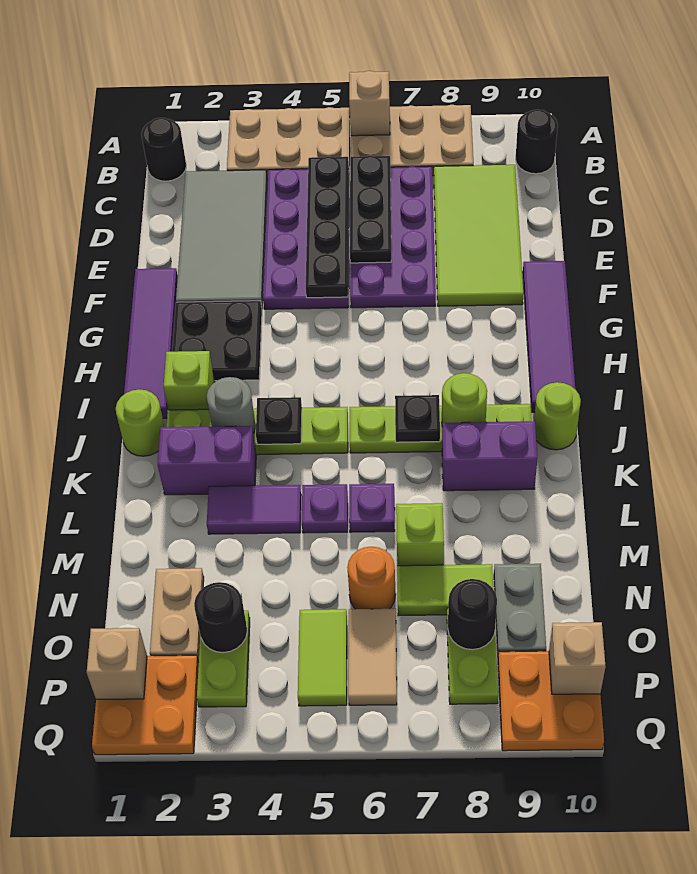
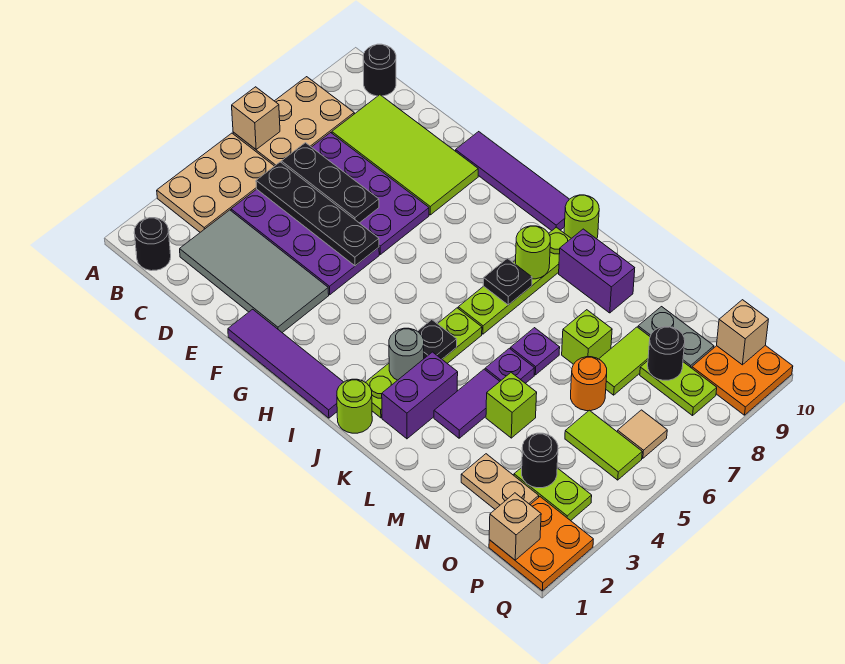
black plate G2:H3 level 1 -> none
lime brick I2 level 1 -> lime brick M4 level 1
purple brick K8:K9 level 1 -> purple brick K9:L9 level 1
tan tile O6:P6 level 1 -> tan tile P6 level 1

